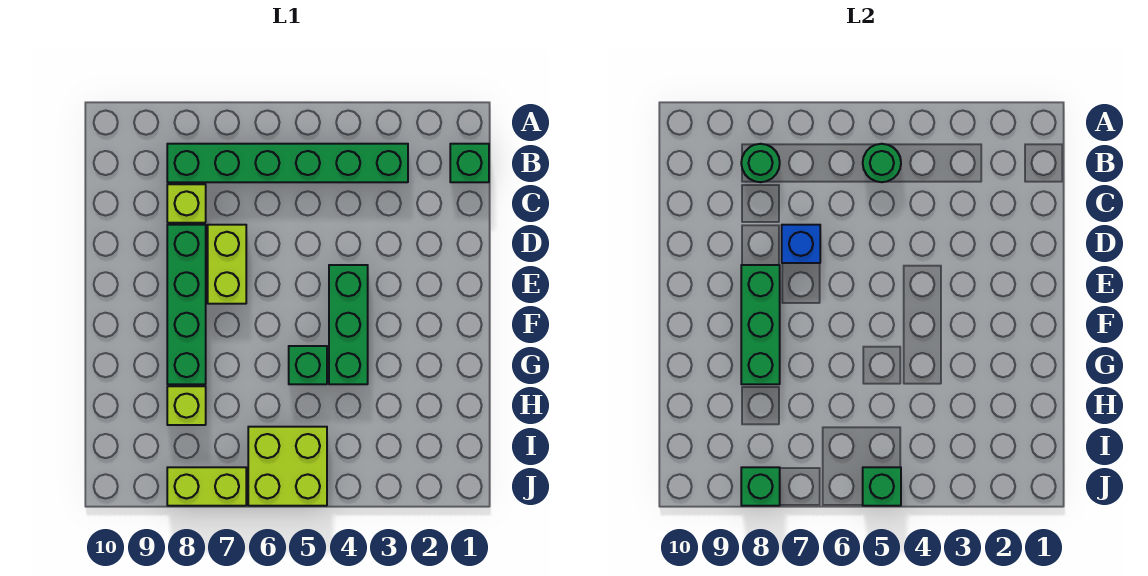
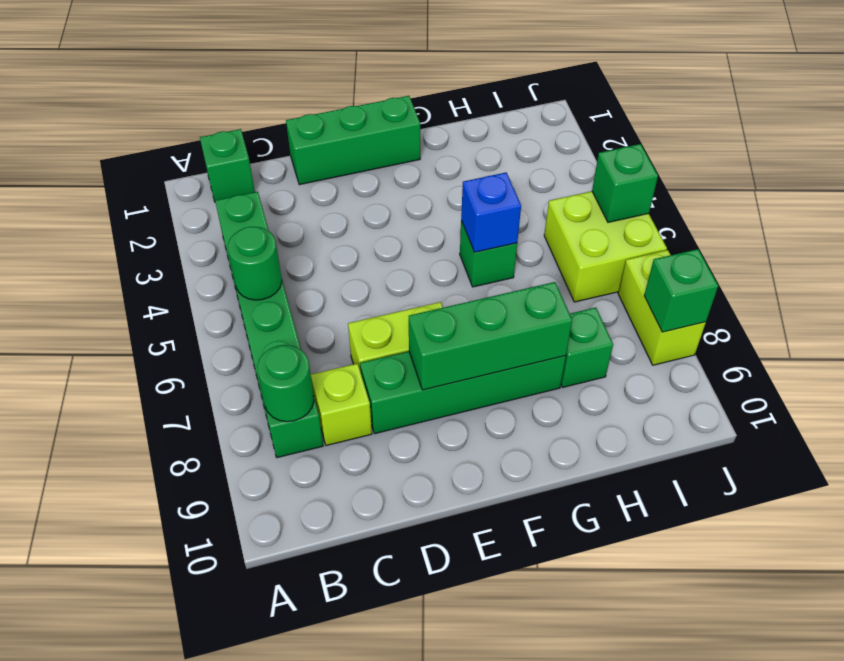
blue brick D7 level 2 -> blue brick G5 level 2
green brick E4:G4 level 1 -> green brick D1:F1 level 1
lime brick H8 level 1 -> green brick H8 level 1

